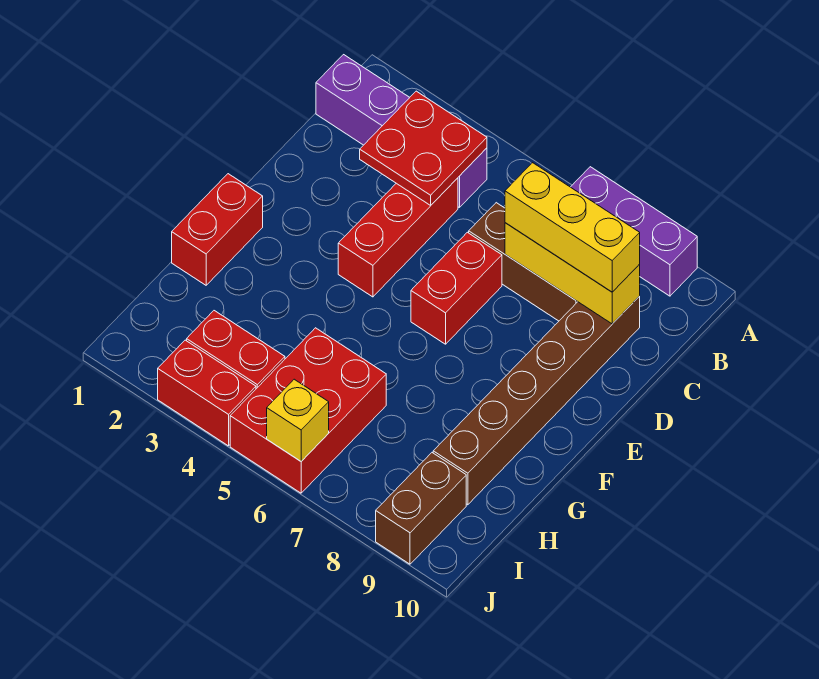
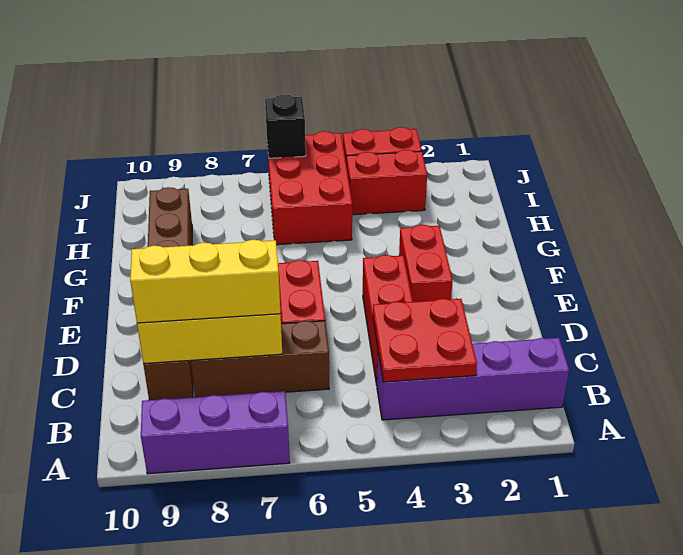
red brick F1:G1 level 1 -> red brick E3:F3 level 1
brown brick I9:J9 level 1 -> none
yellow brick J6 level 2 -> black brick J6 level 2

